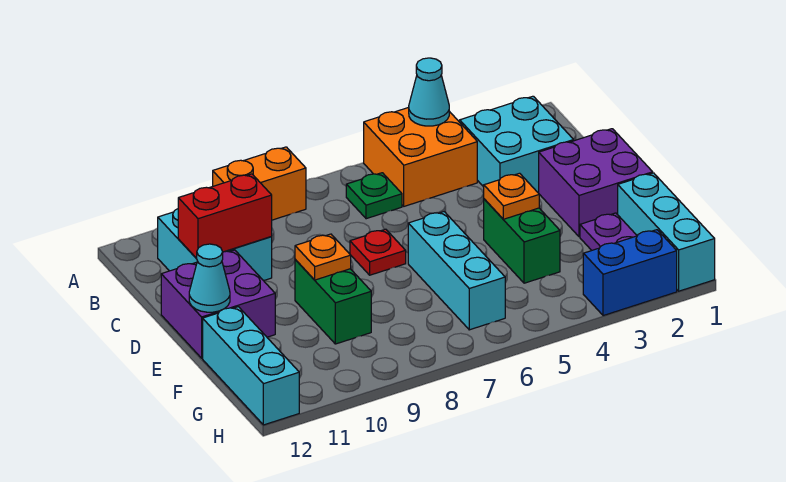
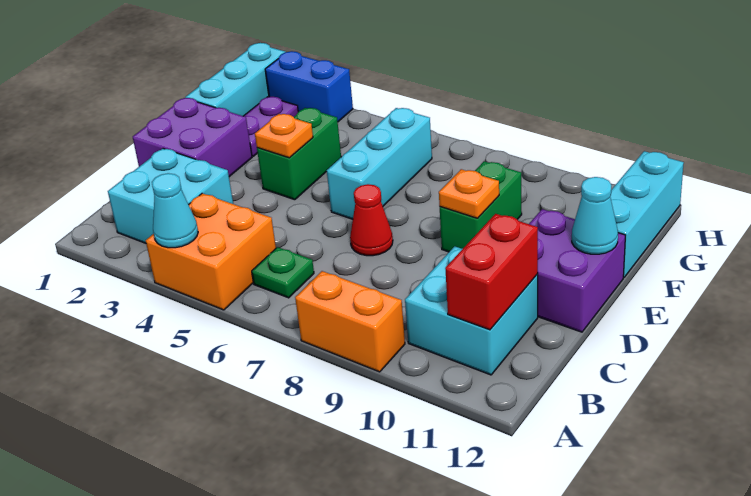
red brick C10:C11 level 2 -> red brick B11:C11 level 2
red plate D7 level 1 -> red cone D7 level 1

